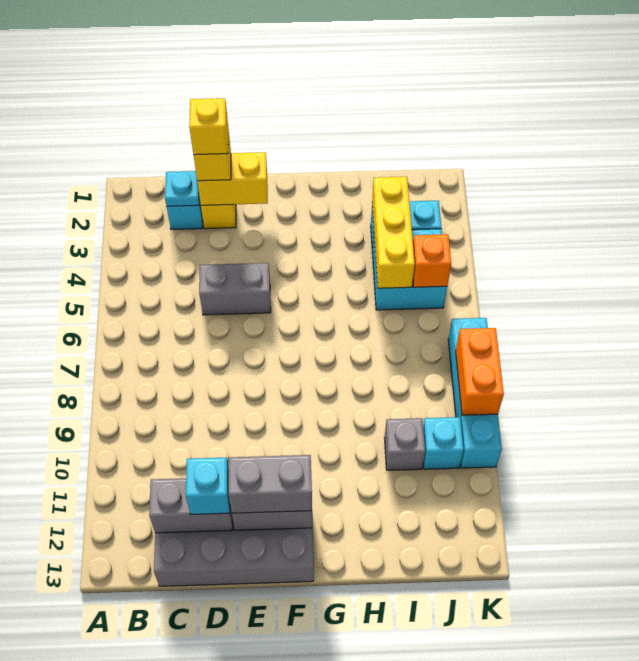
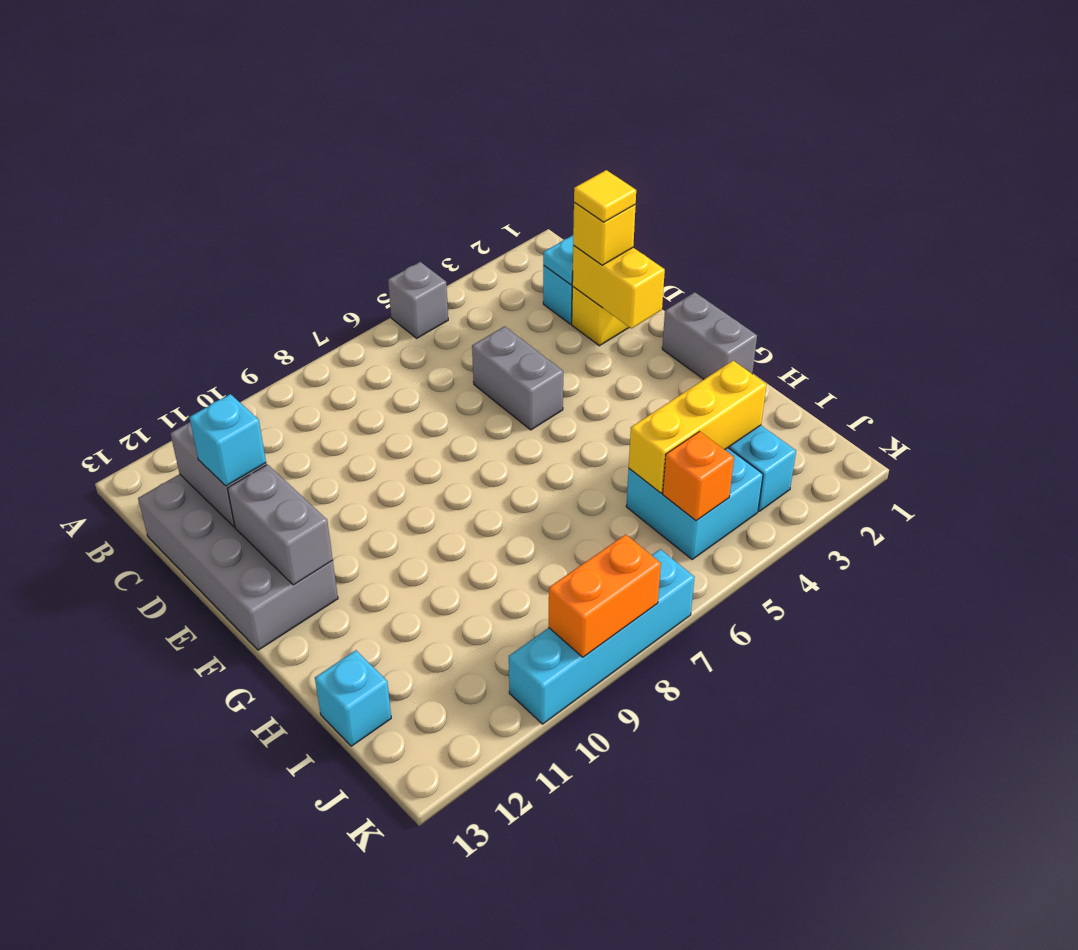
yellow brick D2 level 4 -> yellow tile D2 level 4
grey brick E12:F12 level 3 -> grey brick F1:G1 level 1
grey brick I10 level 1 -> grey brick A5 level 1
cyan brick J10 level 1 -> cyan brick I13 level 1

